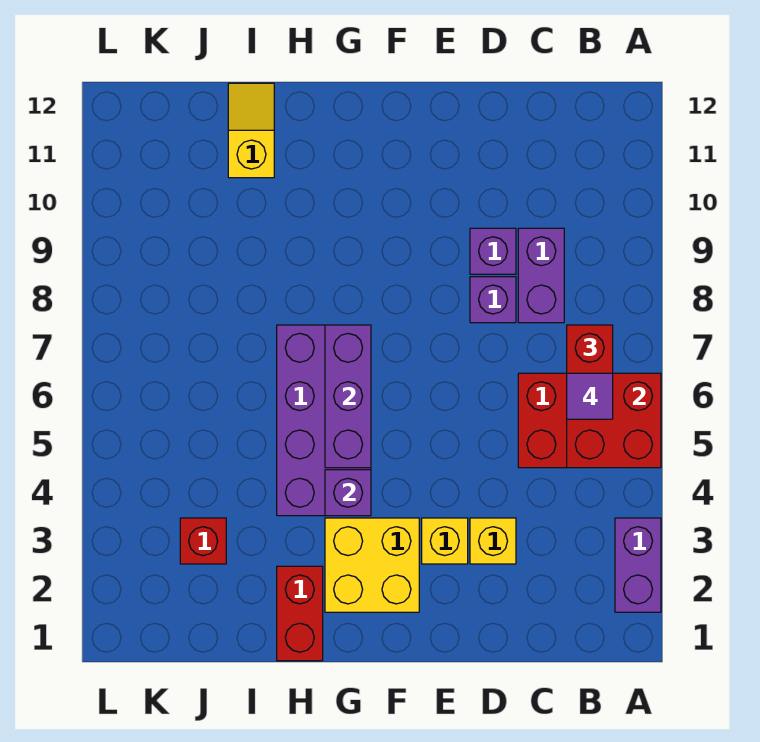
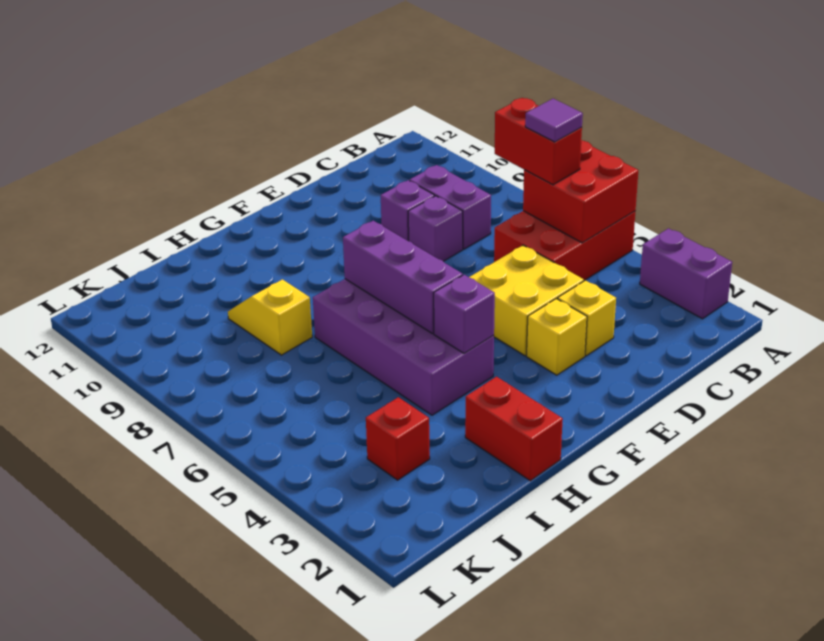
yellow brick F2:G3 level 1 -> yellow brick D4:E5 level 1
yellow slope I11:I12 level 1 top 11 -> yellow slope I8:I9 level 1 top 8

